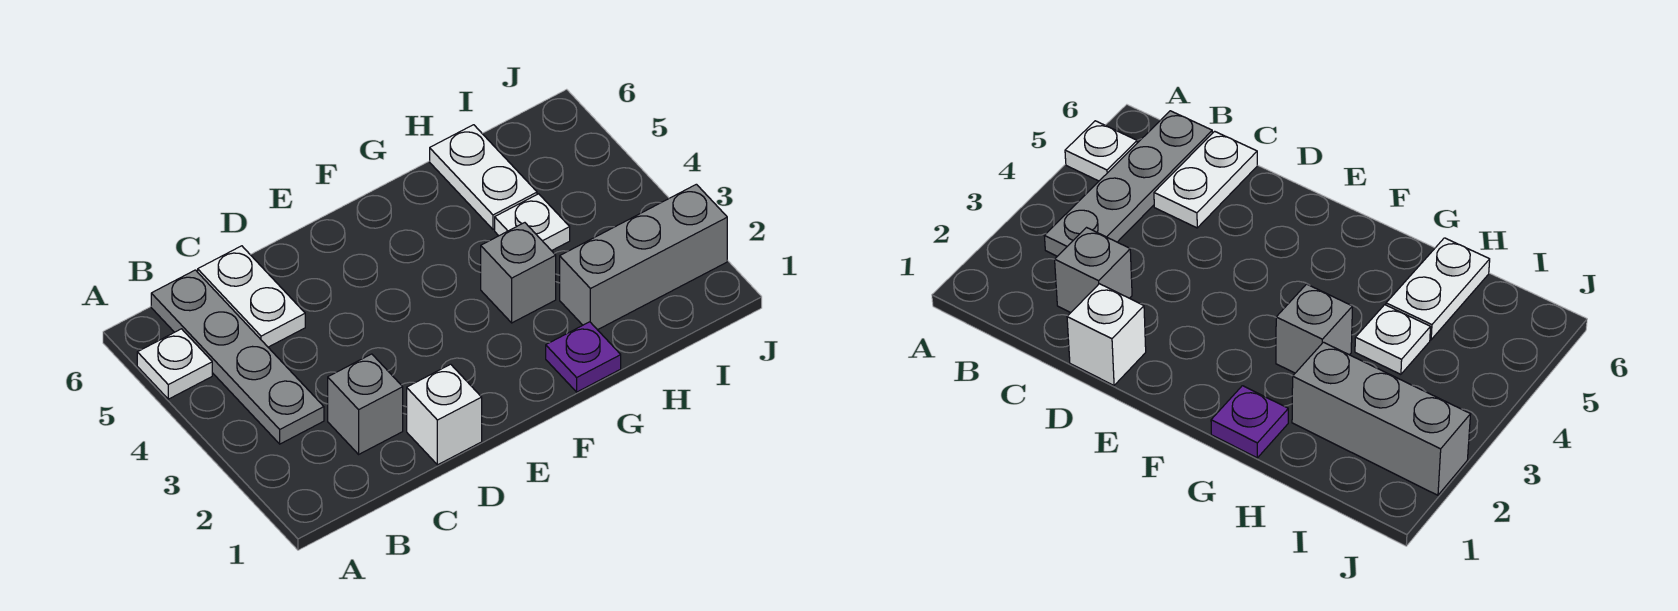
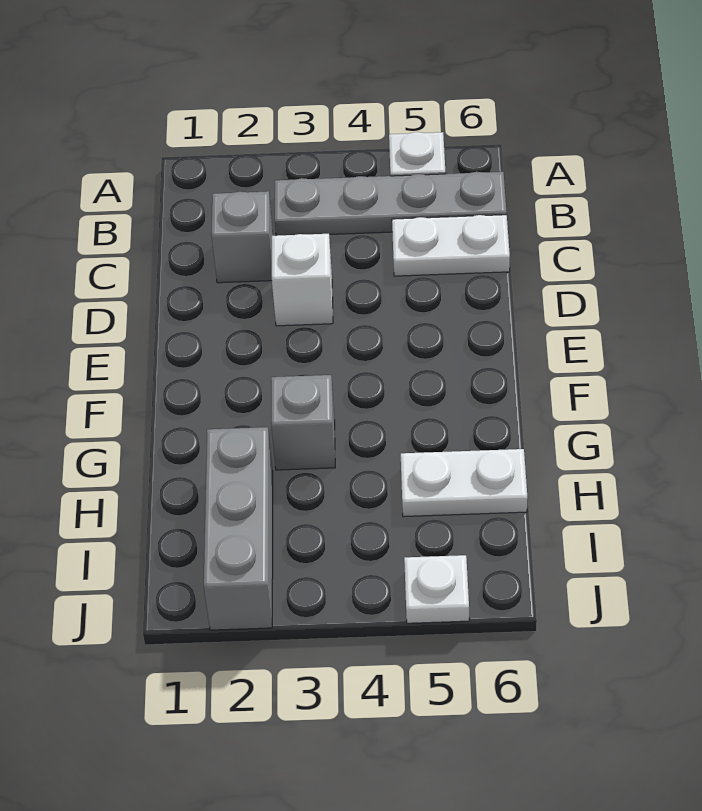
white brick D1 level 1 -> white brick D3 level 1
purple plate G1 level 1 -> none
white plate H4 level 1 -> white plate J5 level 1

